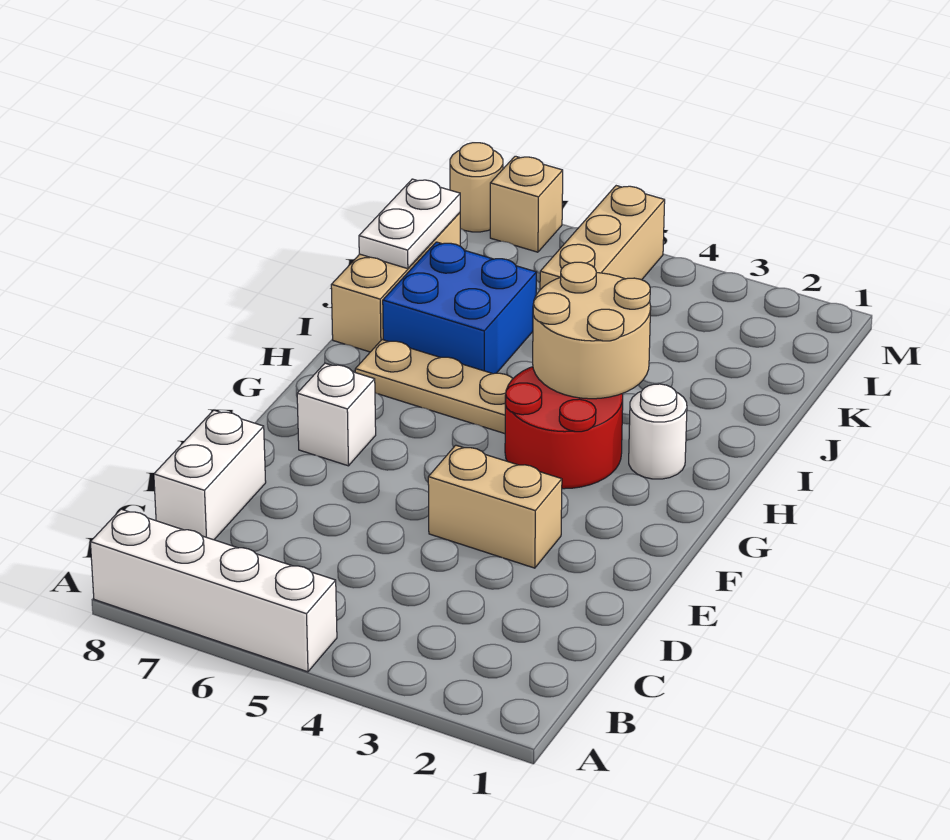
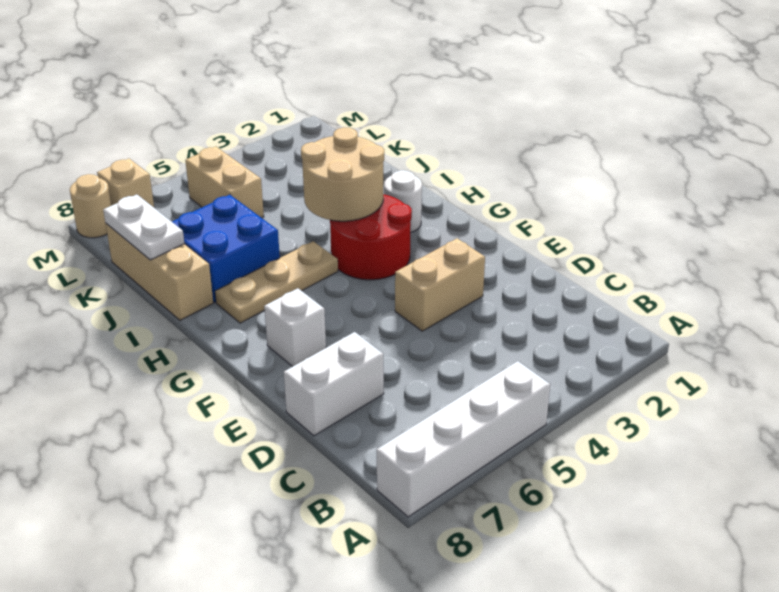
white brick C8:D8 level 1 -> white brick D7:D8 level 1
tan brick K5:M5 level 1 -> tan brick K5:L5 level 1

